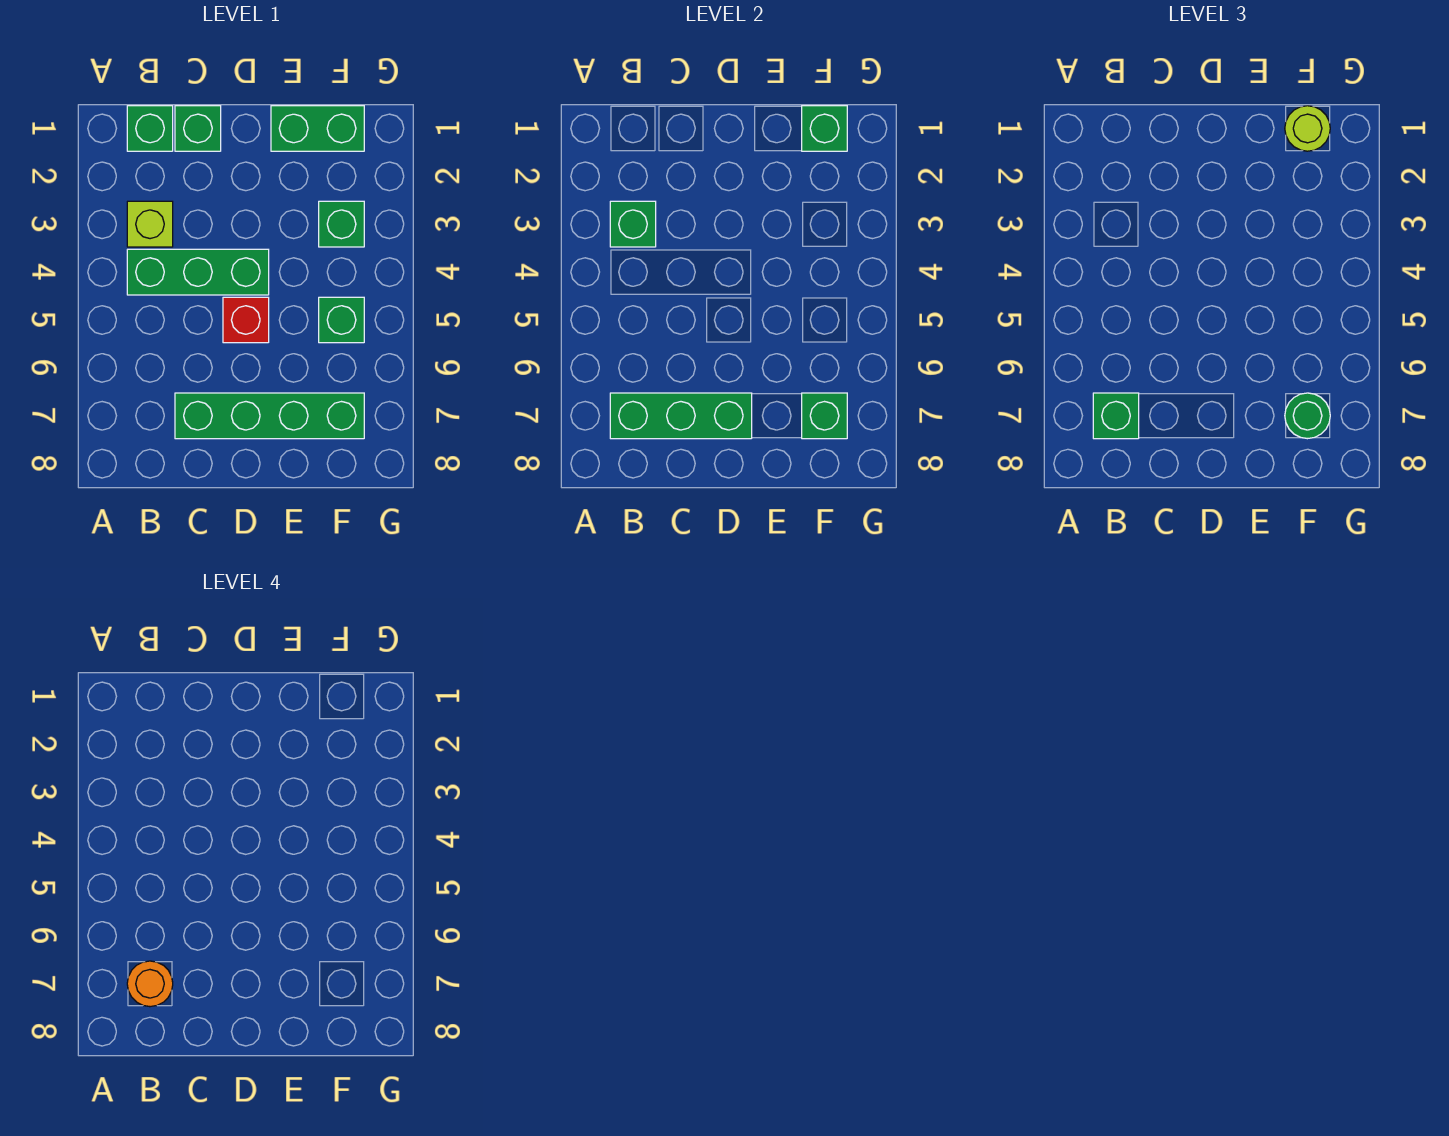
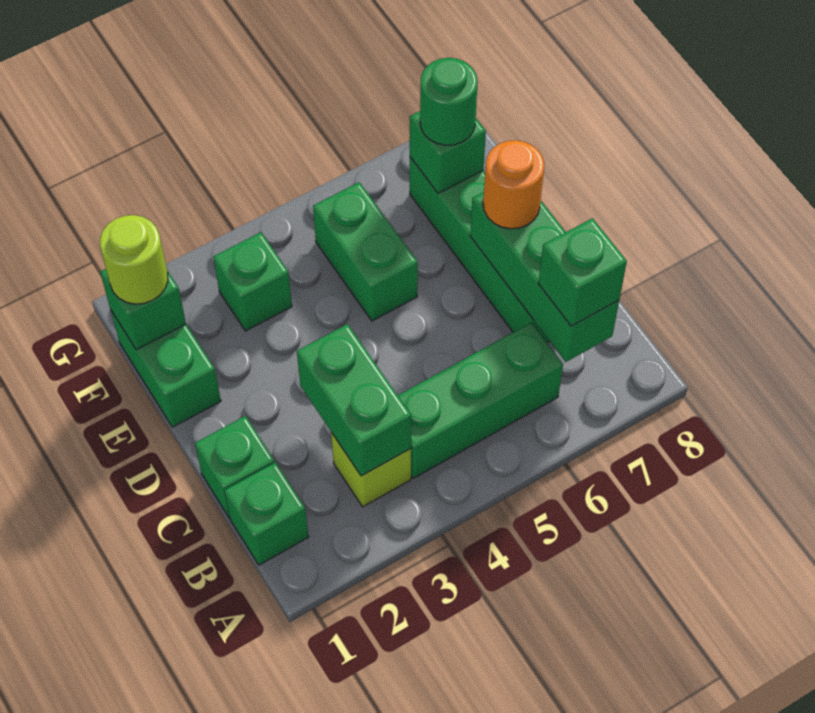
green brick B3 level 2 -> green brick B3:C3 level 2
green brick B4:D4 level 1 -> green brick B4:B6 level 1
orange round brick B7 level 4 -> orange round brick D7 level 3
red brick D5 level 1 -> none
green brick F5 level 1 -> green brick E5:F5 level 1

